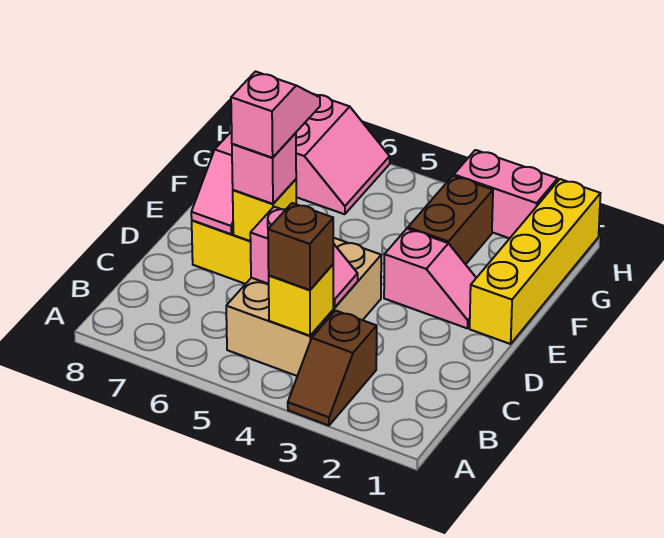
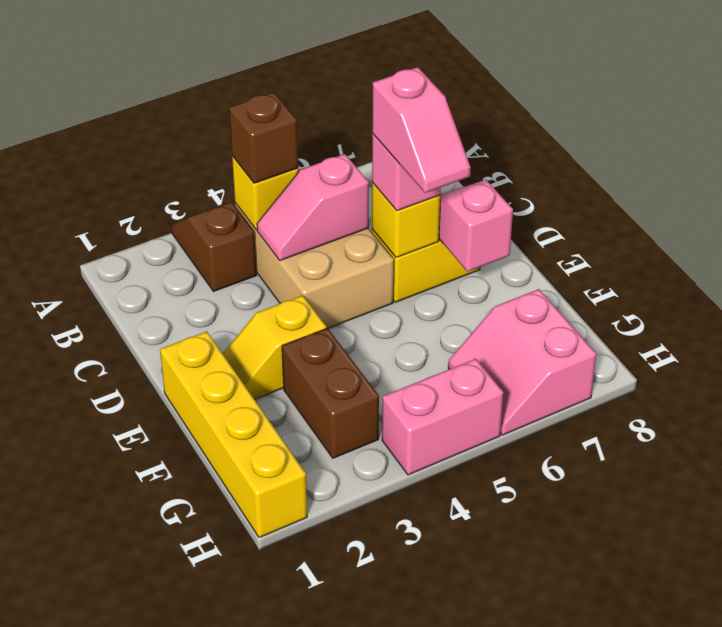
pink slope E2:E3 level 1 top 3 -> yellow slope E2:E3 level 1 top 3
pink brick H2:H3 level 1 -> pink brick H4:H5 level 1

